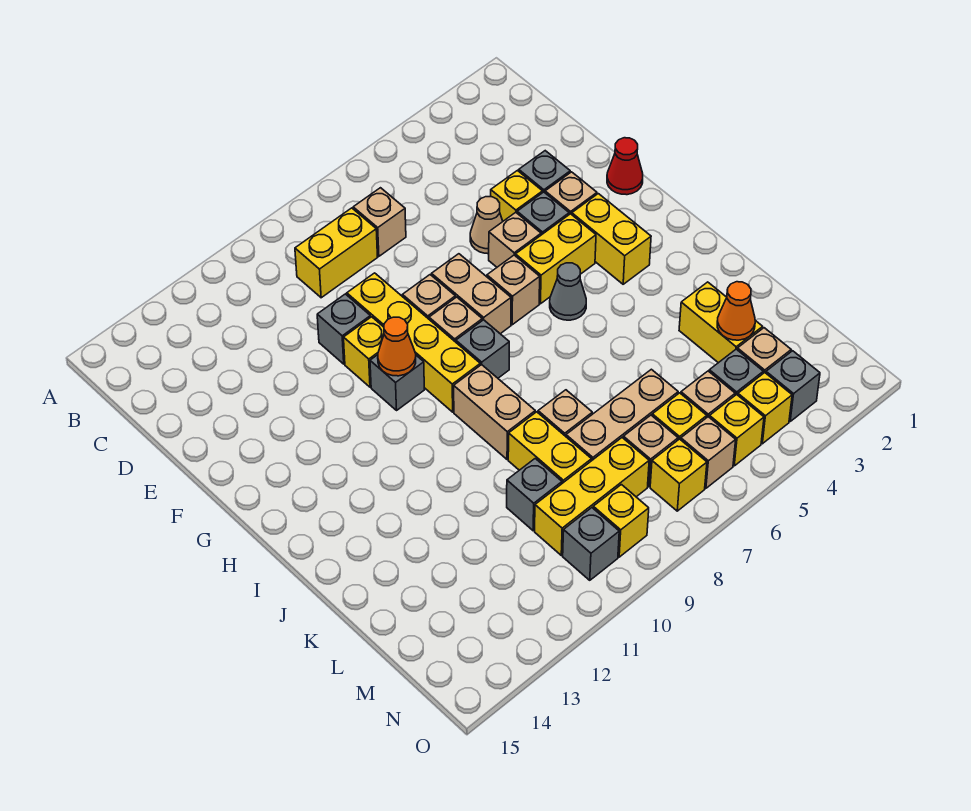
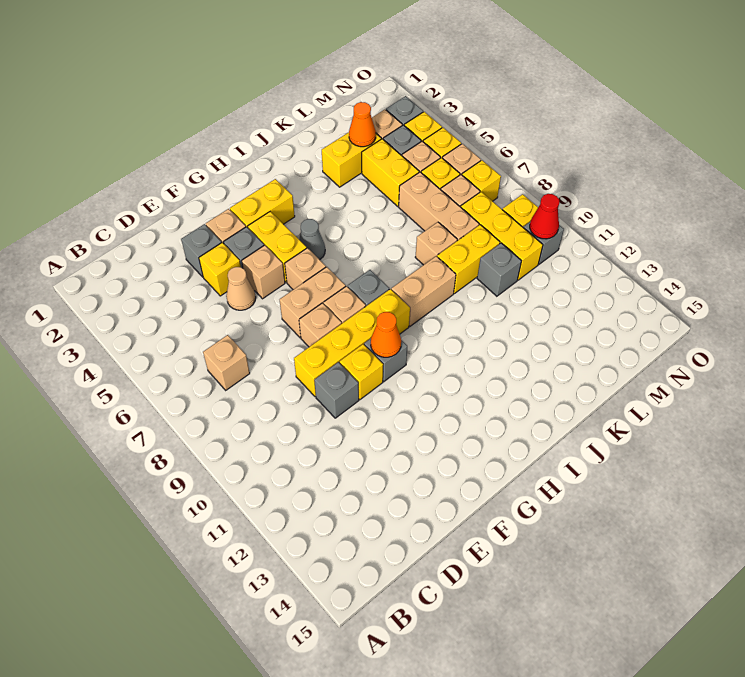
yellow brick C8:C9 level 1 -> yellow brick L4:L5 level 1
red cone F1 level 1 -> red cone N10 level 2

